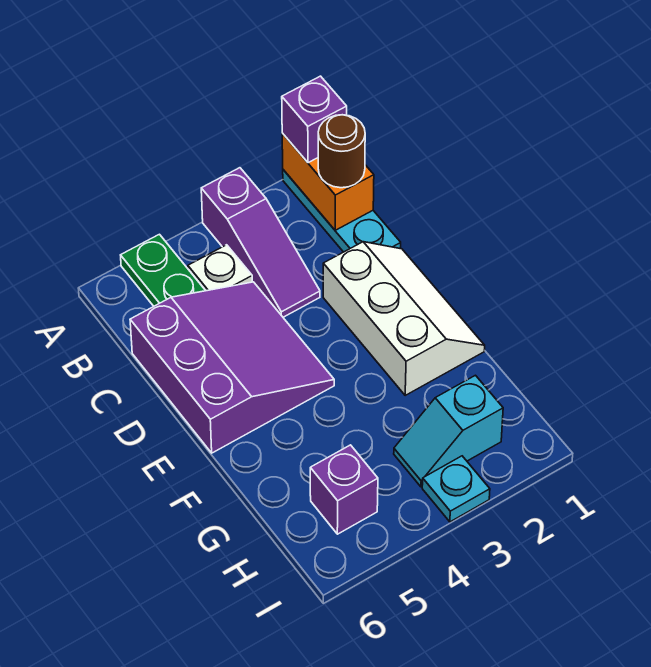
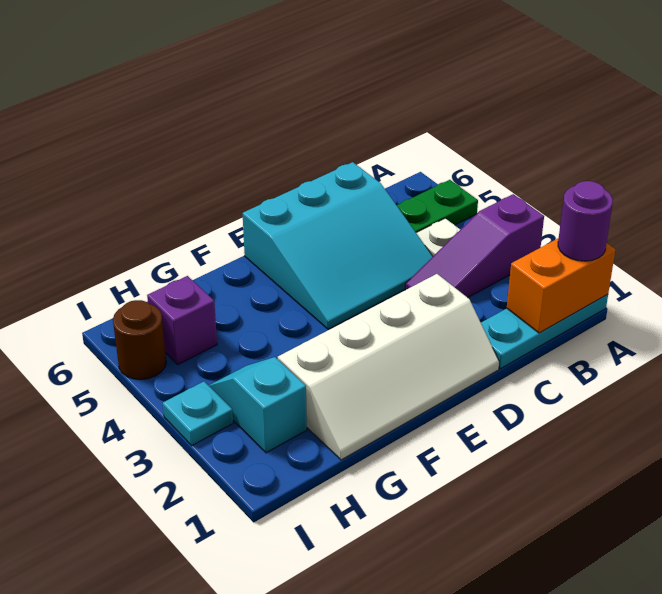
purple brick A1 level 3 -> purple round brick A1 level 3
brown round brick B1 level 3 -> brown round brick I5 level 1
purple slope C4:E6 level 1 top 6 -> cyan slope C4:E6 level 1 top 6
white slope D1:F2 level 1 top 2 -> white slope D1:G2 level 1 top 2

